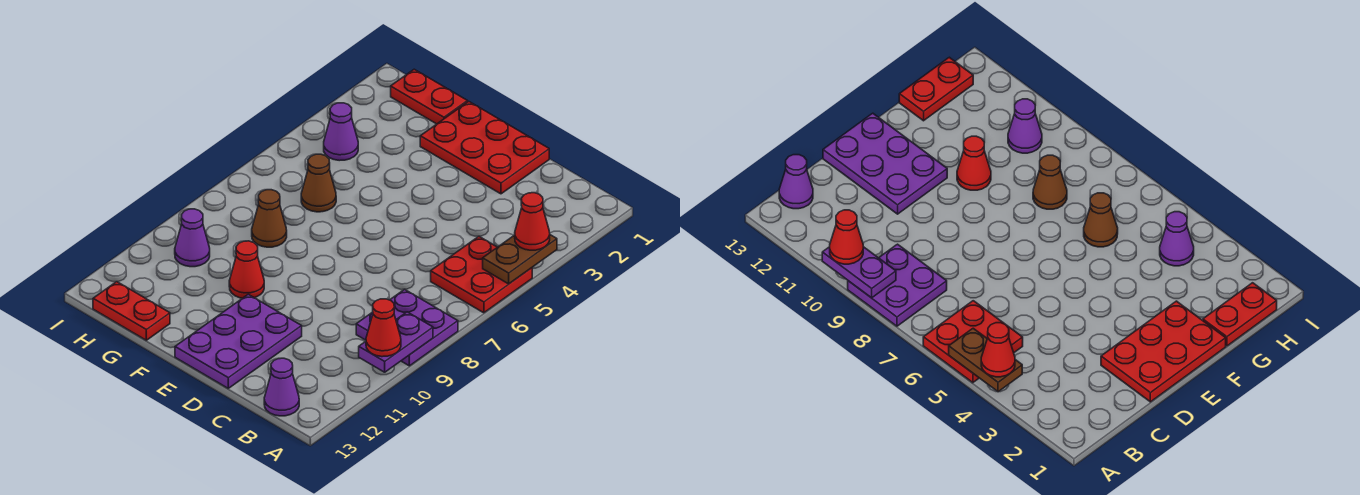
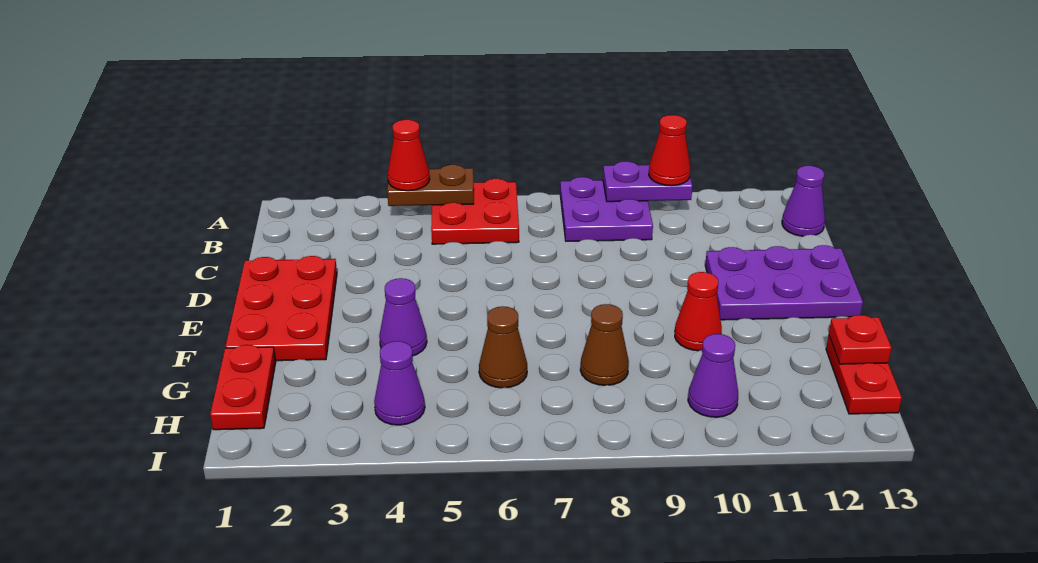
none -> purple cone F4 level 1
none -> red plate G13 level 2

